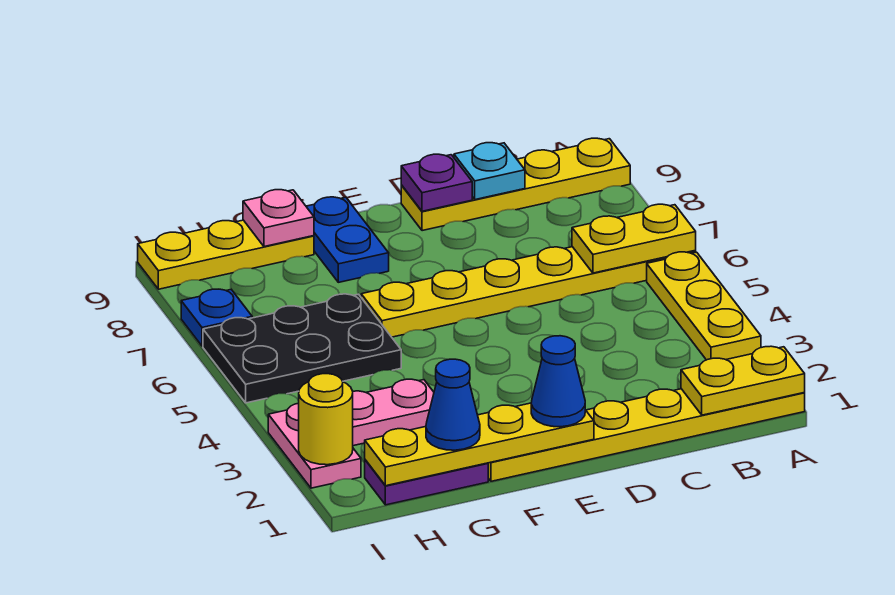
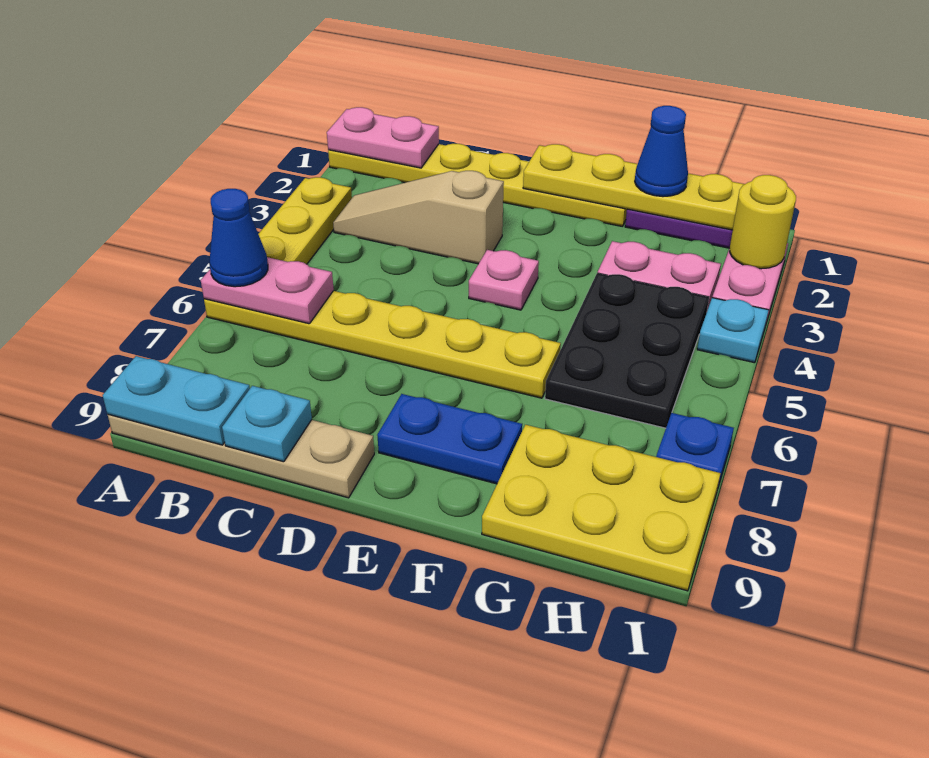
yellow plate A1:B1 level 2 -> pink plate A1:B1 level 2
yellow plate A6:B6 level 2 -> pink plate A6:B6 level 2
yellow plate A9:D9 level 1 -> tan plate A9:D9 level 1
none -> cyan plate A9:B9 level 2
none -> tan slope B3:D3 level 1 top D
purple plate D9 level 2 -> none
blue cone E1 level 3 -> blue cone A6 level 3
blue plate F8:F9 level 1 -> blue plate E8:F8 level 1
black plate G5:I6 level 1 -> black plate G4:H6 level 1
yellow plate G9:I9 level 1 -> yellow plate G8:I9 level 1
pink plate G9 level 2 -> pink plate E4 level 1
none -> cyan plate I4 level 1

